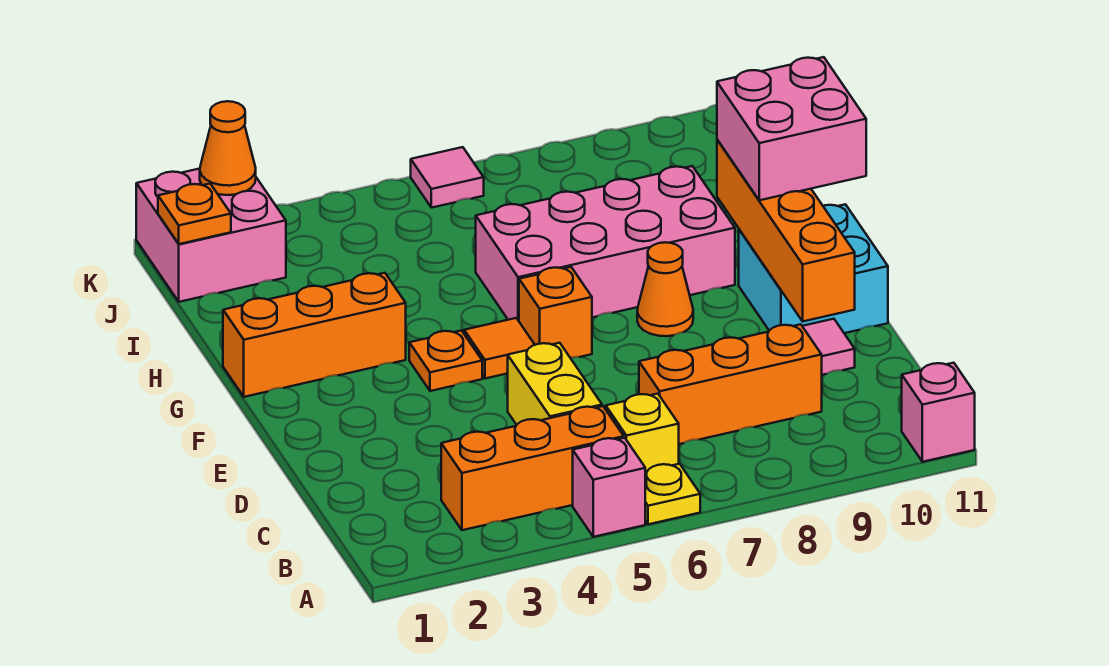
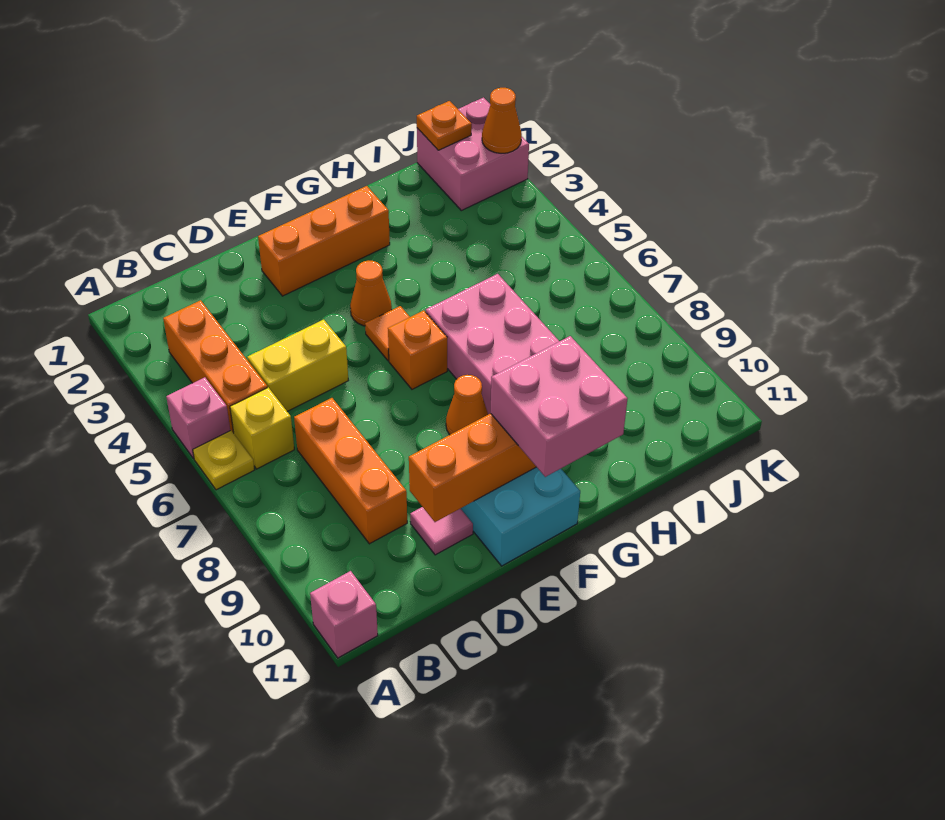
orange plate F4 level 1 -> orange cone F4 level 1
orange brick G1:G3 level 1 -> orange brick E2:G2 level 1
pink tile K6 level 1 -> none

